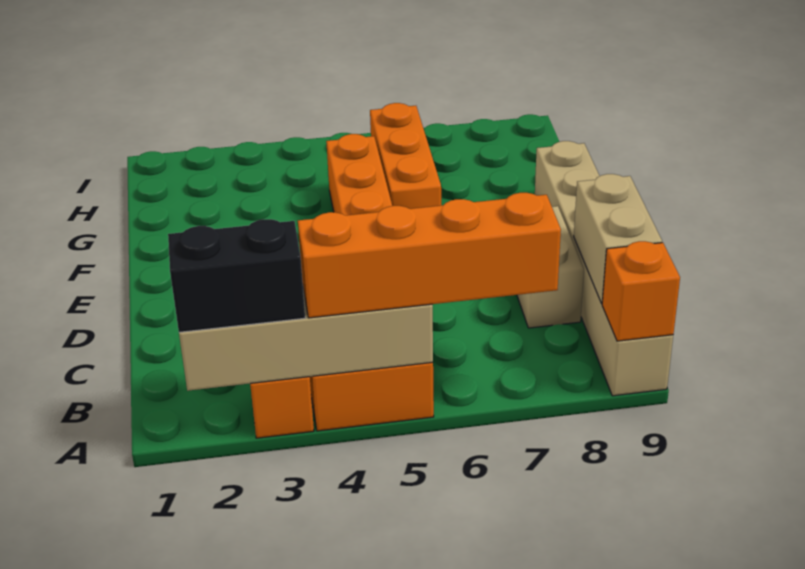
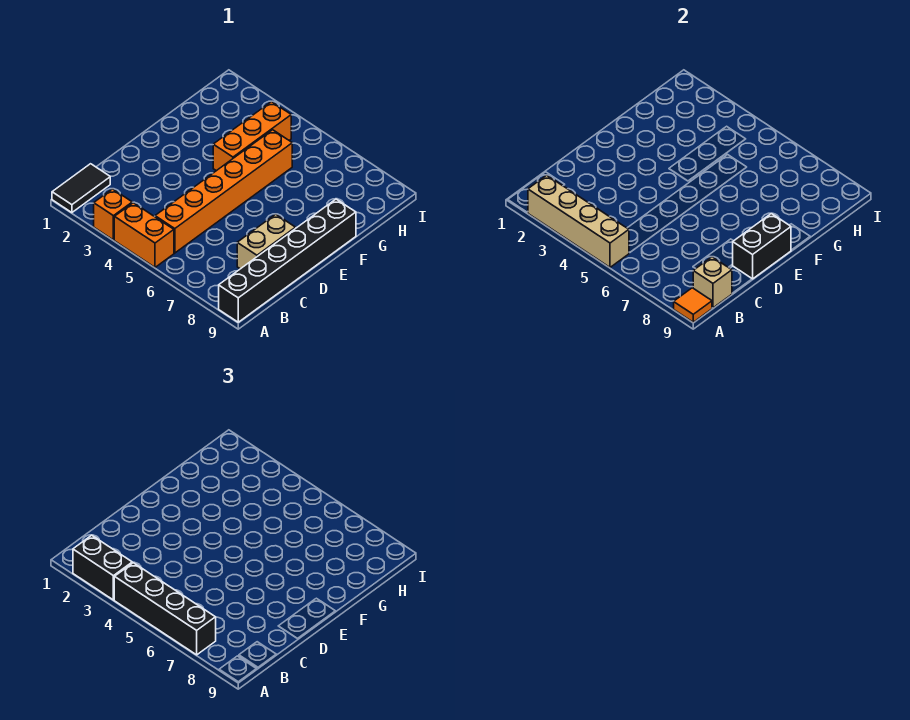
none -> black tile A1:B1 level 1
orange brick A4:A7 level 3 -> black brick A4:A7 level 3
tan brick A9:F9 level 1 -> black brick A9:F9 level 1
orange brick A9 level 2 -> orange tile A9 level 2
tan brick B9:C9 level 2 -> tan brick B9 level 2
none -> black brick D9:E9 level 2
orange brick F6:H6 level 1 -> orange brick F4:H4 level 1

